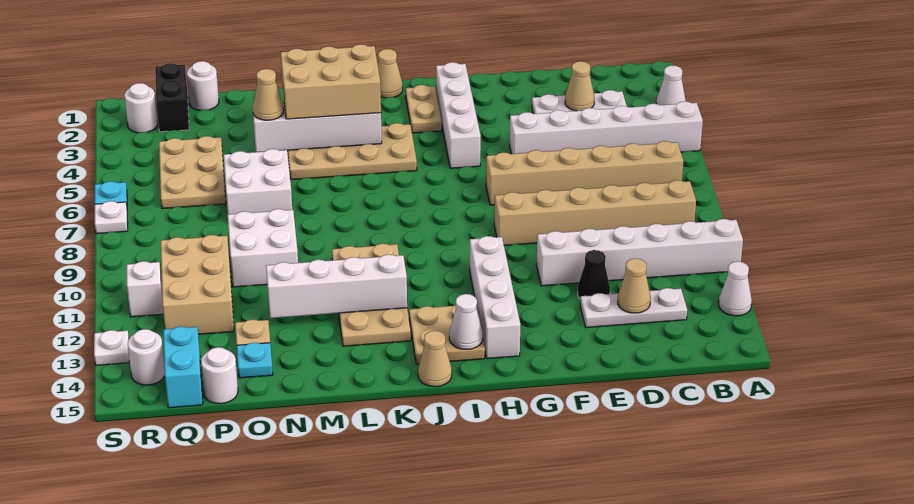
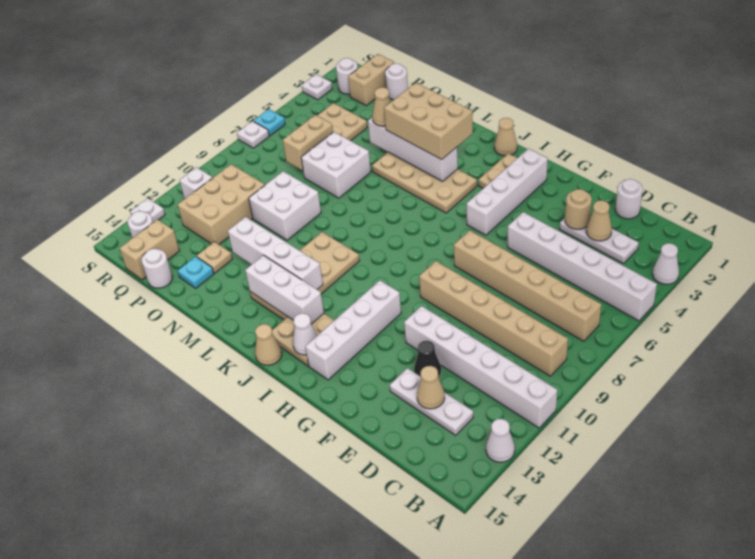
none -> white round brick D1 level 1
none -> tan round brick E3 level 2
none -> white brick J13:L13 level 2
none -> tan brick P6:P7 level 2
black brick Q1:Q2 level 1 -> tan brick Q1:Q2 level 1
cyan brick Q14:Q15 level 1 -> tan brick Q14:Q15 level 1
none -> white plate S3 level 1

